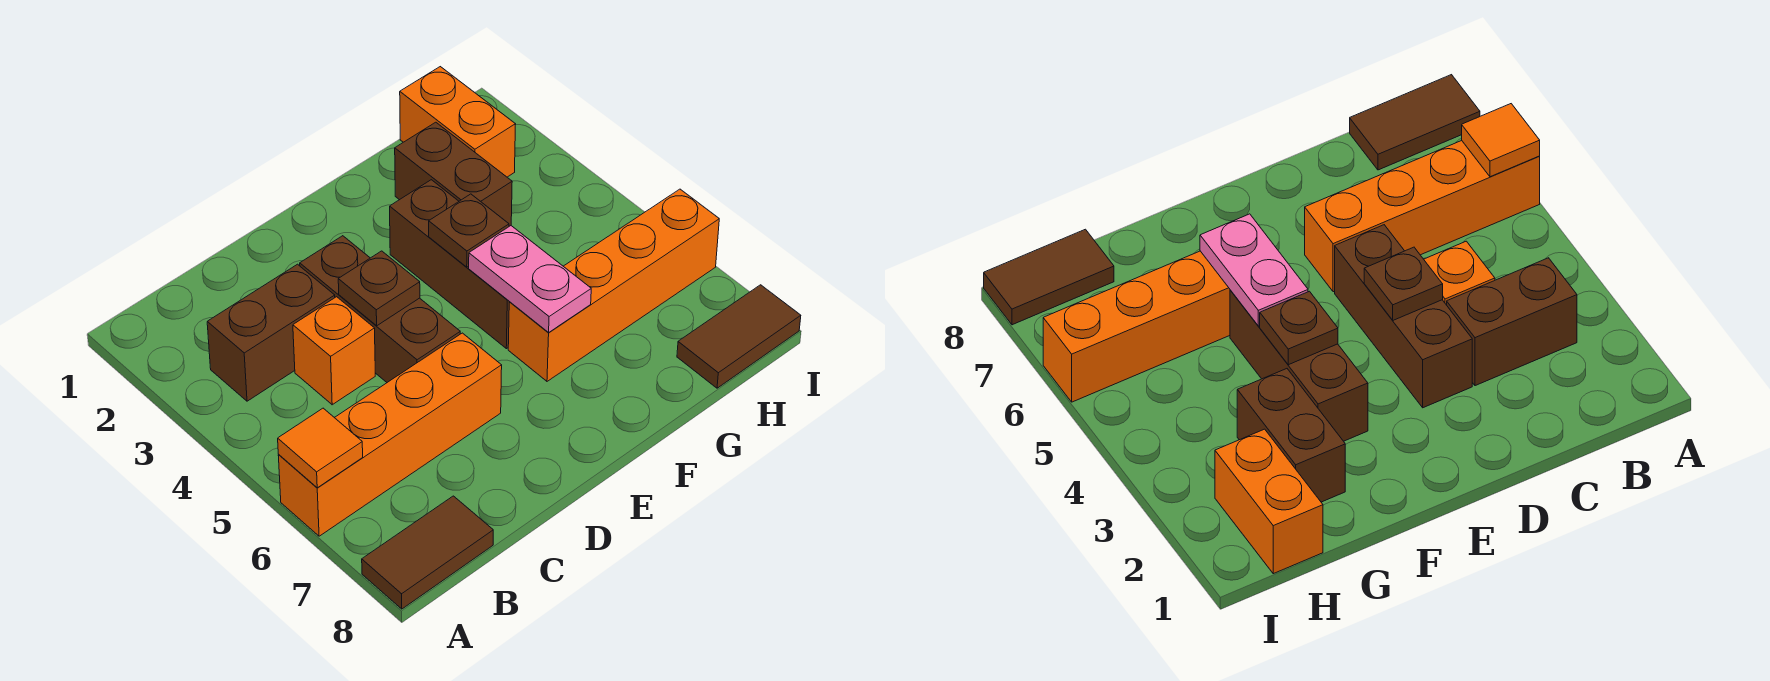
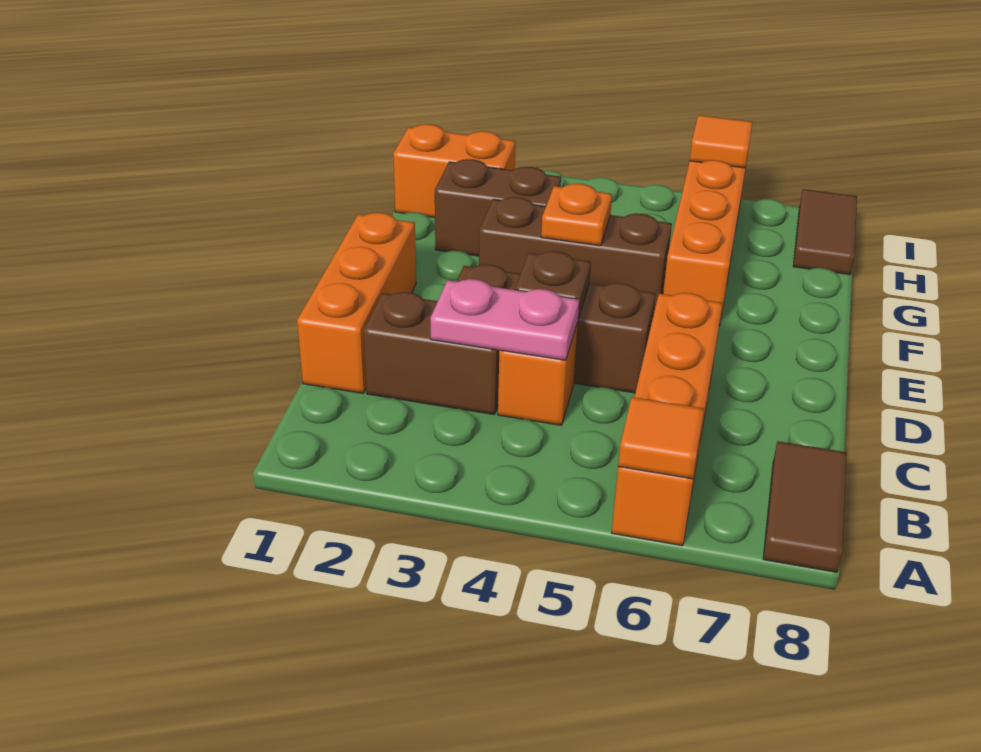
brown brick B3:C3 level 1 -> brown brick C2:C3 level 1
none -> orange brick C1:E1 level 1
brown plate F4 level 2 -> orange plate F4 level 2
pink plate F5:F6 level 2 -> pink plate C3:C4 level 2
none -> orange tile I6 level 2

